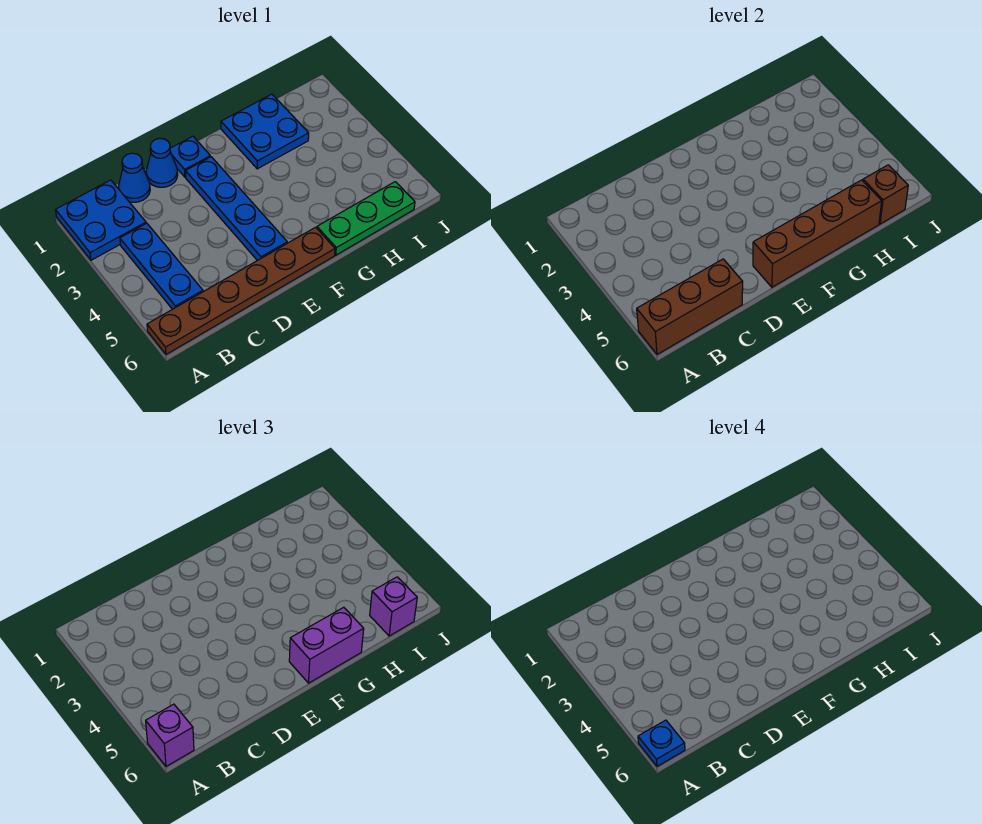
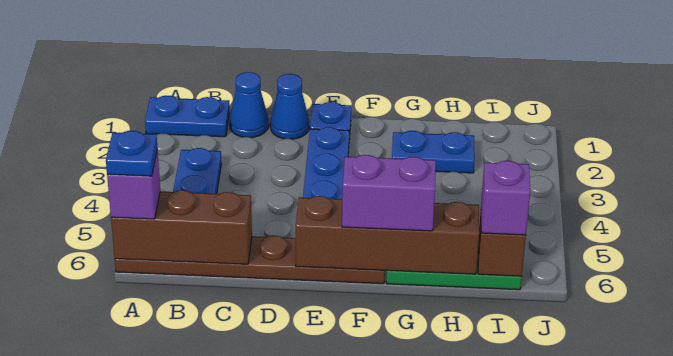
blue plate A1:B2 level 1 -> blue plate A1:B1 level 1
blue plate G1:H2 level 1 -> blue plate G2:H2 level 1

